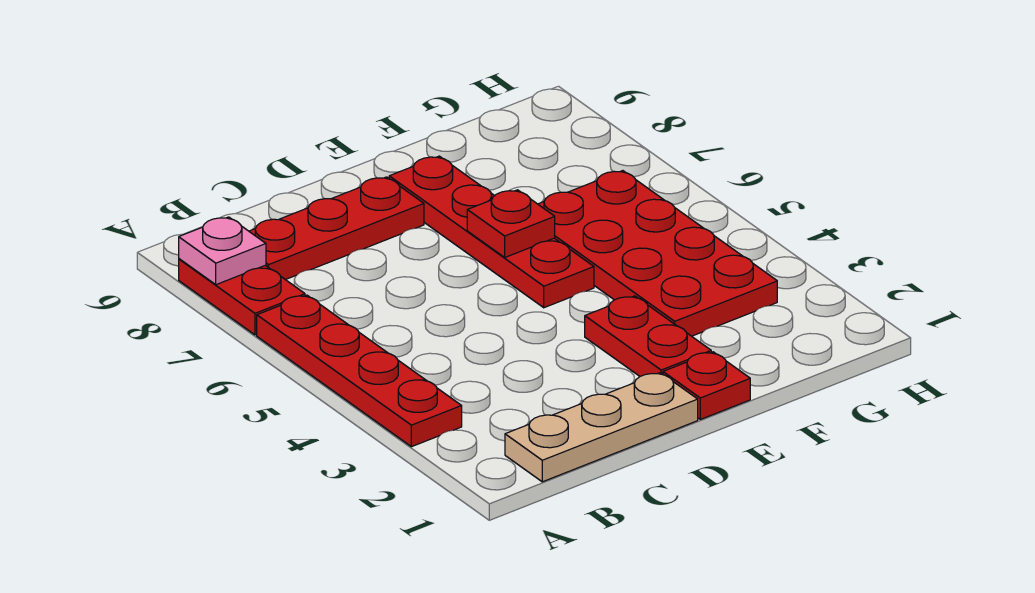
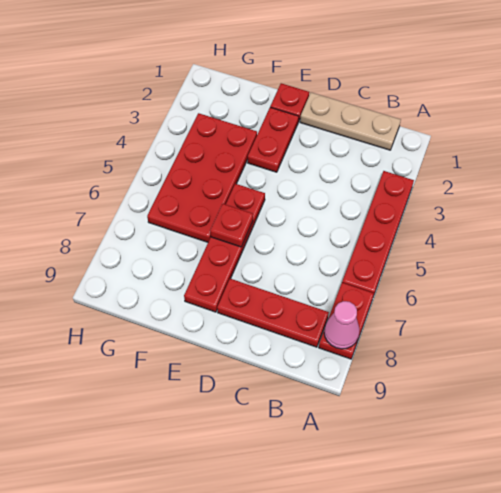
pink plate A8 level 2 -> pink cone A8 level 2

